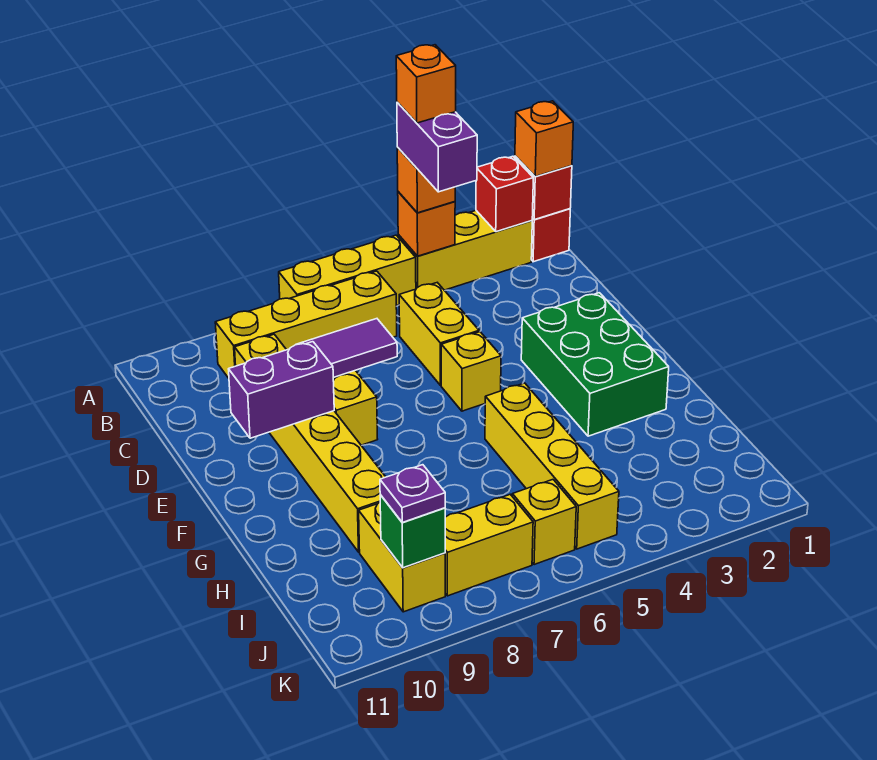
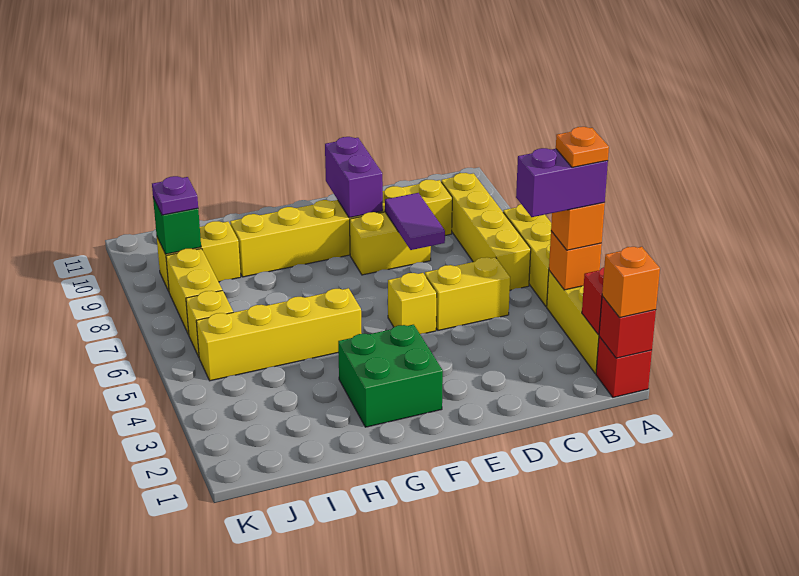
orange brick A4 level 5 -> orange plate A4 level 5
green brick E2:G3 level 1 -> green brick F2:G3 level 1

